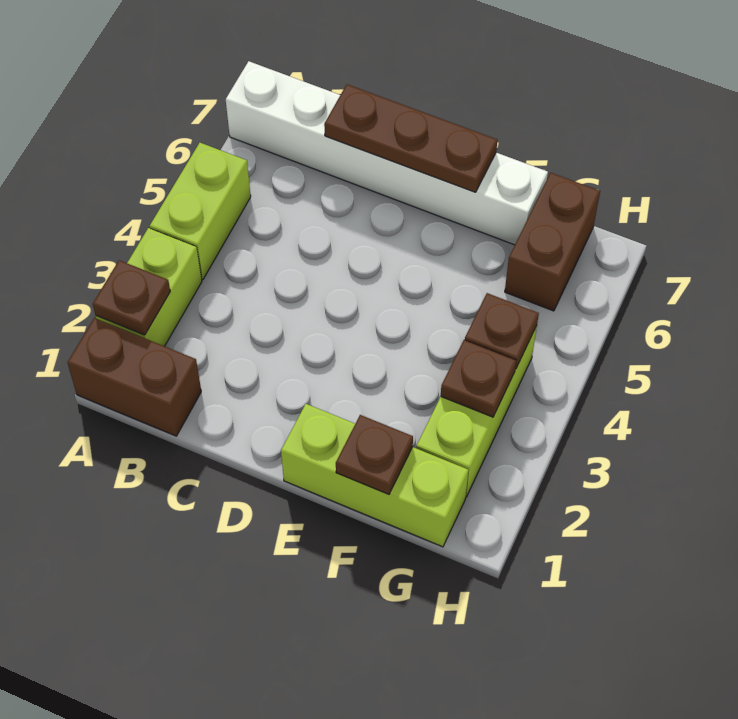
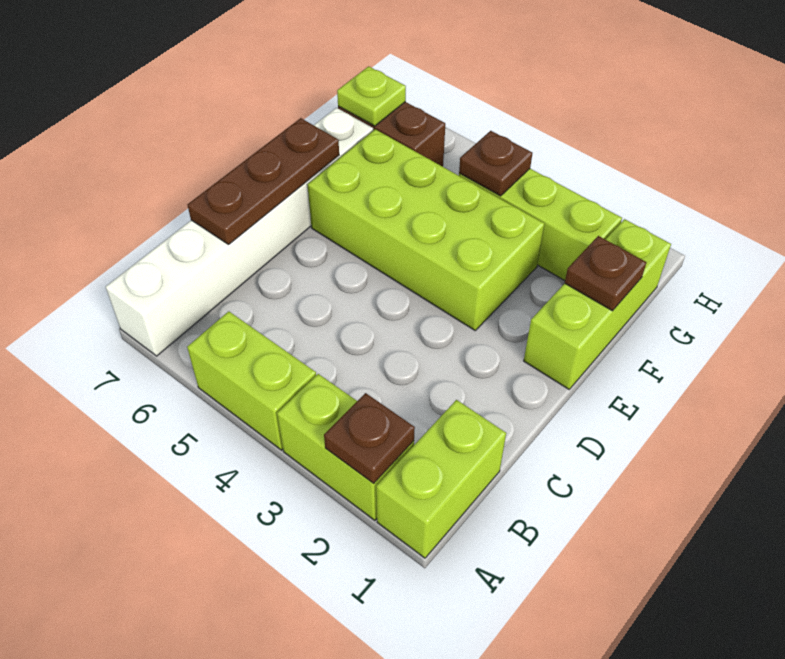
brown brick A1:B1 level 1 -> lime brick A1:B1 level 1
none -> lime brick E3:F6 level 1
brown plate G3 level 2 -> none
none -> lime plate G7 level 2

